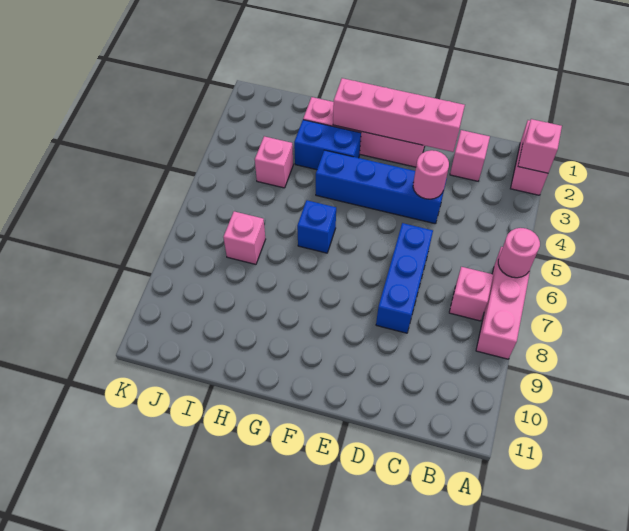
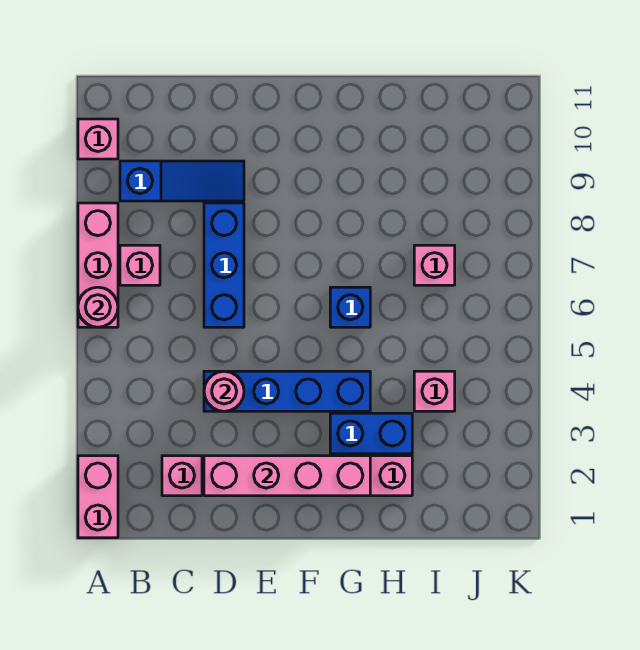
pink brick A2 level 2 -> pink brick A10 level 1
none -> blue slope B9:D9 level 1 top B

